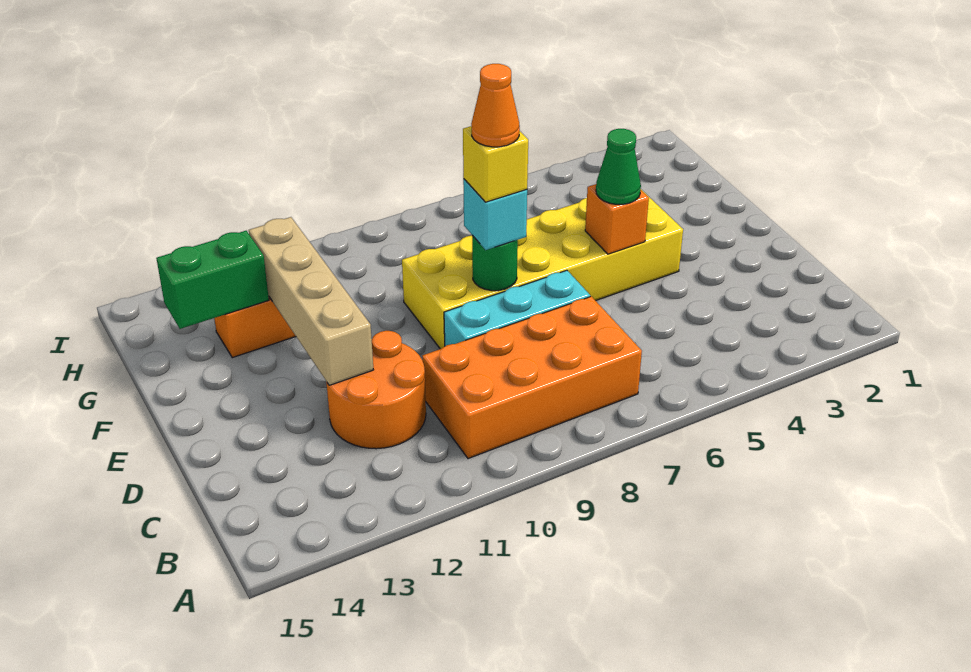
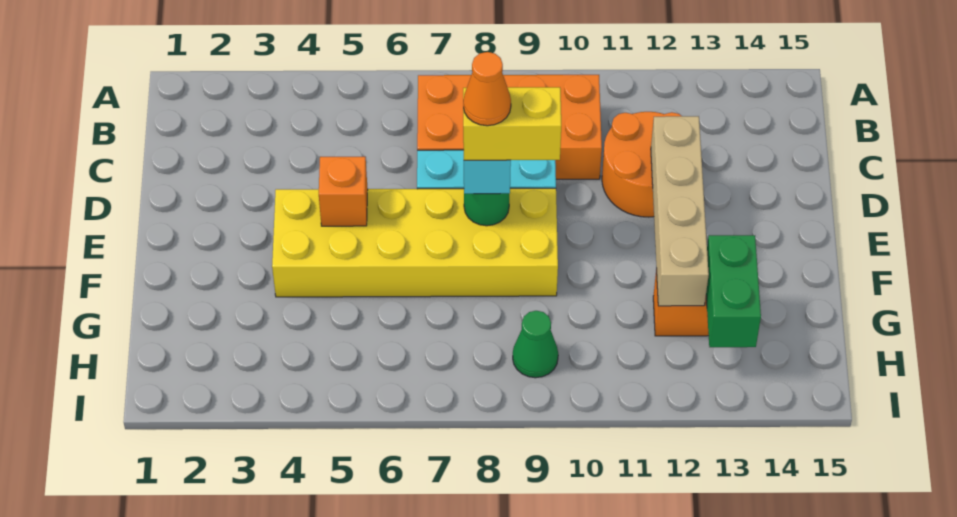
green cone E5 level 3 -> green cone H9 level 1
yellow brick E8 level 4 -> yellow brick E8:E9 level 4
green brick G13:G14 level 2 -> green brick G13:H13 level 2

